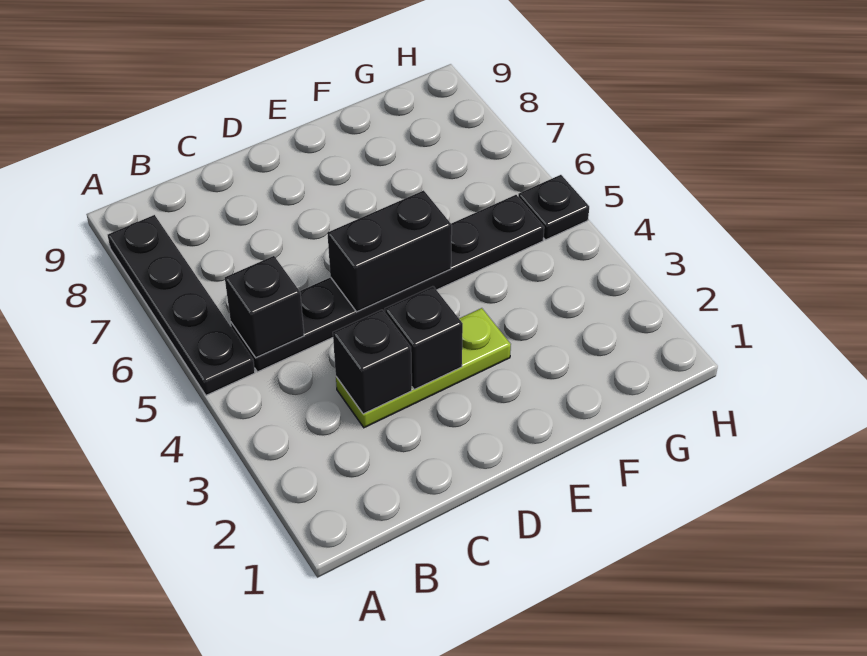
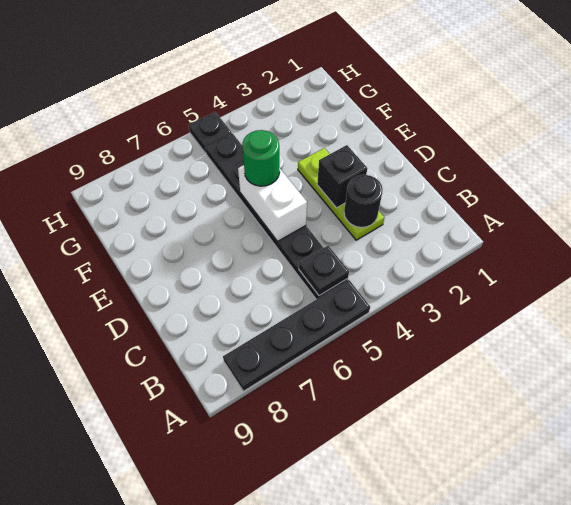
black brick B5 level 2 -> black plate B5 level 2
black brick C3 level 2 -> black round brick C3 level 2
black brick D5:E5 level 2 -> white brick D5:E5 level 2
none -> green round brick E5 level 3

